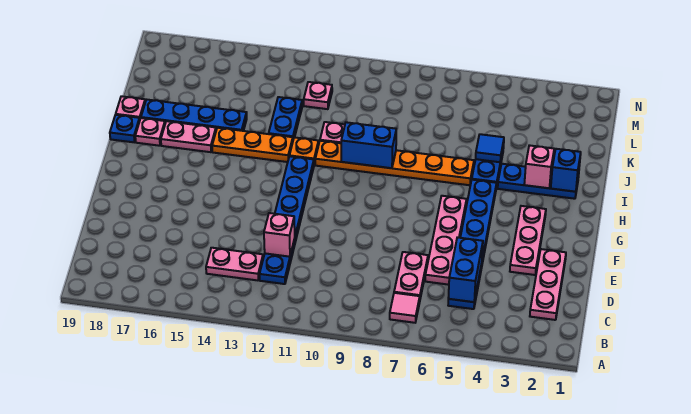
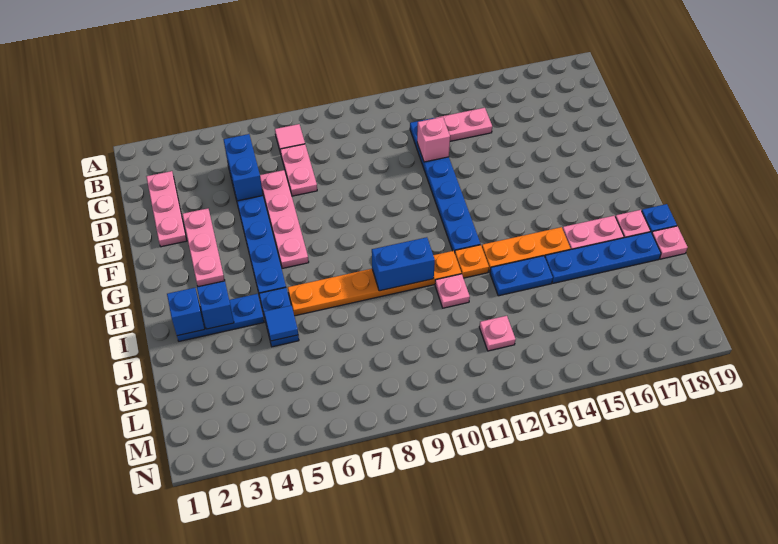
pink brick I3 level 2 -> blue brick I3 level 2
blue plate J13:K13 level 1 -> blue plate J13:J14 level 1

